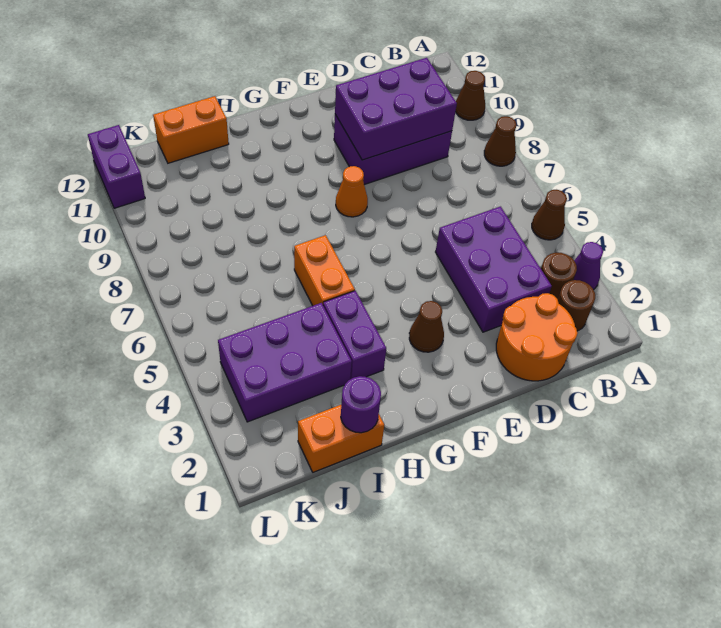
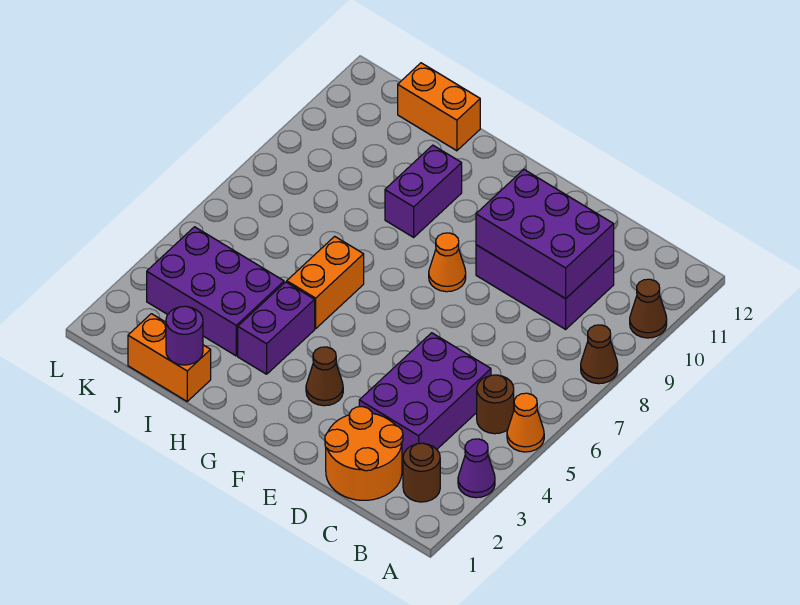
brown cone A5 level 1 -> orange cone A5 level 1
brown round brick B3 level 1 -> brown round brick B5 level 1
purple brick L11:L12 level 1 -> purple brick H9:H10 level 1

